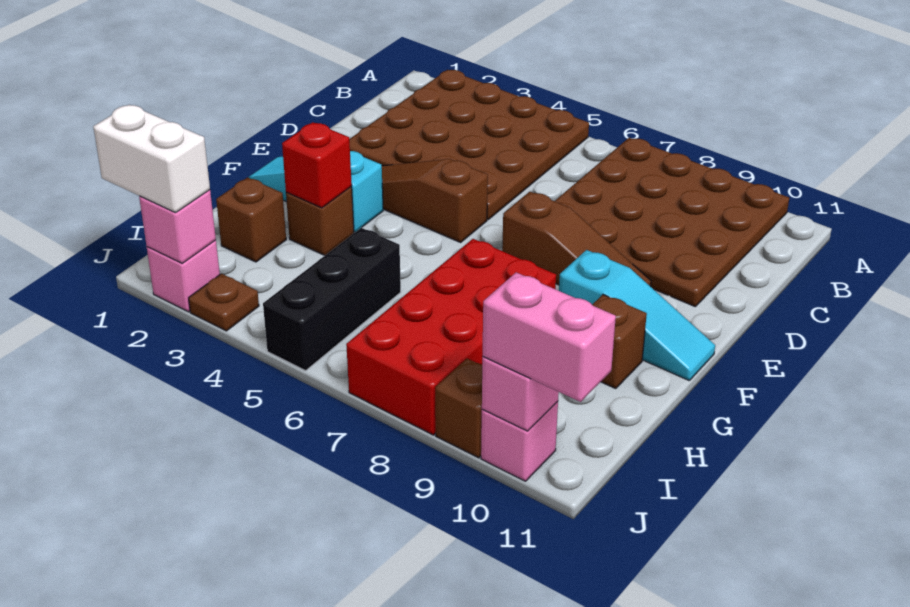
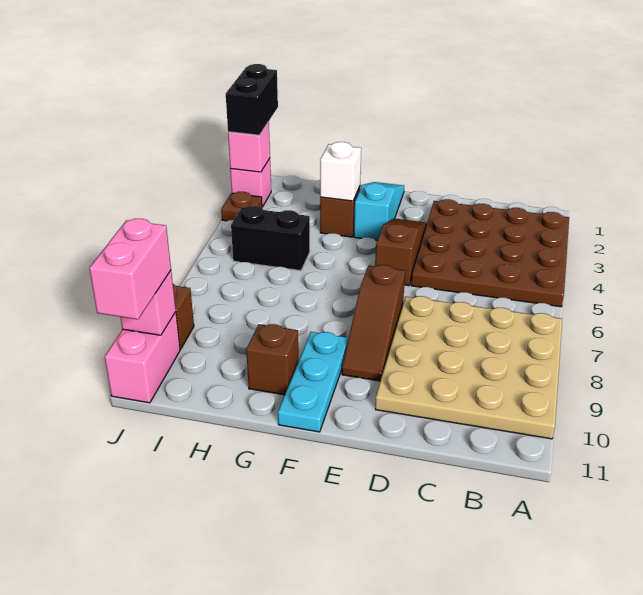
brown plate A7:D10 level 1 -> tan plate A7:D10 level 1
cyan slope F9:F11 level 1 top 9 -> cyan plate F9:F11 level 1
red brick G3 level 2 -> white brick G3 level 2
red brick G7:J8 level 1 -> none
brown brick H2 level 1 -> none
black brick H5:J5 level 1 -> black brick H5:I5 level 1
white brick J1:J2 level 3 -> black brick J1:J2 level 3
pink brick J10 level 1 -> pink brick J10:J11 level 1

